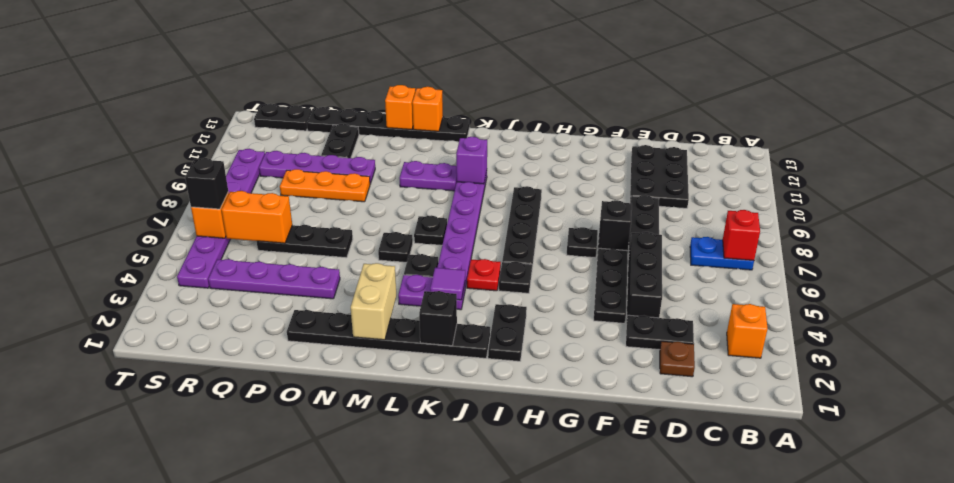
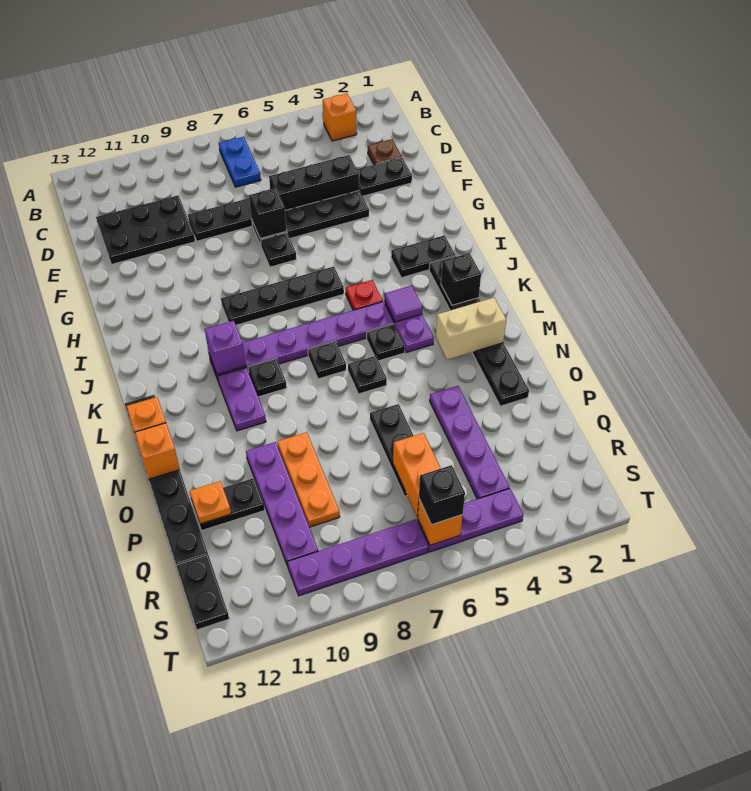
red brick B7 level 2 -> none
black plate D3:E3 level 1 -> black plate E2:E3 level 1
black plate I5 level 1 -> black plate L9 level 1
none -> orange plate P12 level 2

